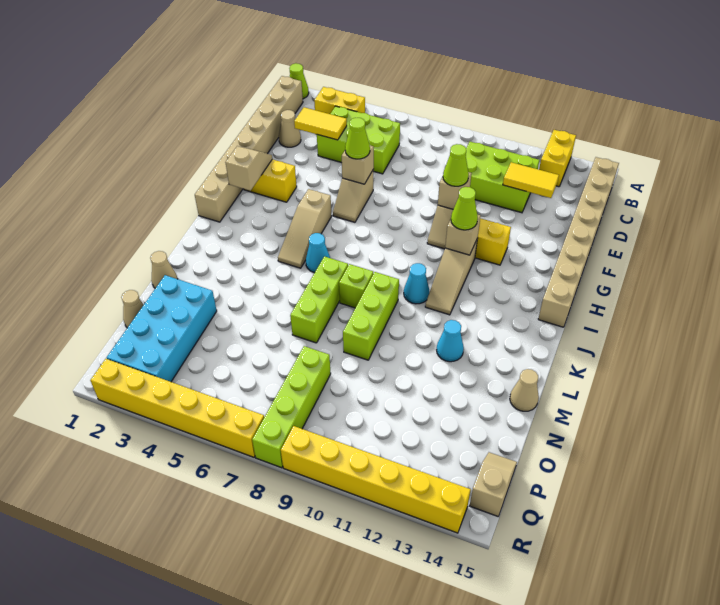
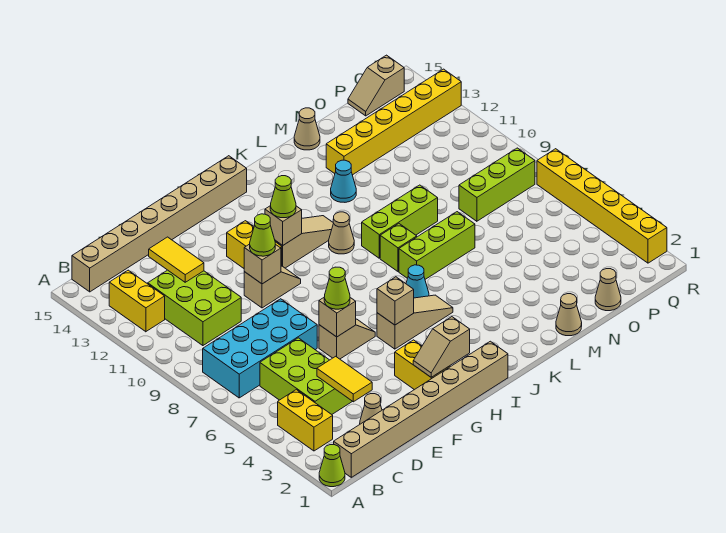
yellow brick A13:B13 level 1 -> yellow brick B12:B13 level 1
none -> tan brick H5 level 2
cyan cone J10 level 1 -> tan cone J10 level 1
cyan brick N2:Q3 level 1 -> cyan brick B7:E8 level 1
lime brick O8:R8 level 1 -> lime brick O8:Q8 level 1
yellow brick R9:R14 level 1 -> yellow brick M13:R13 level 1

